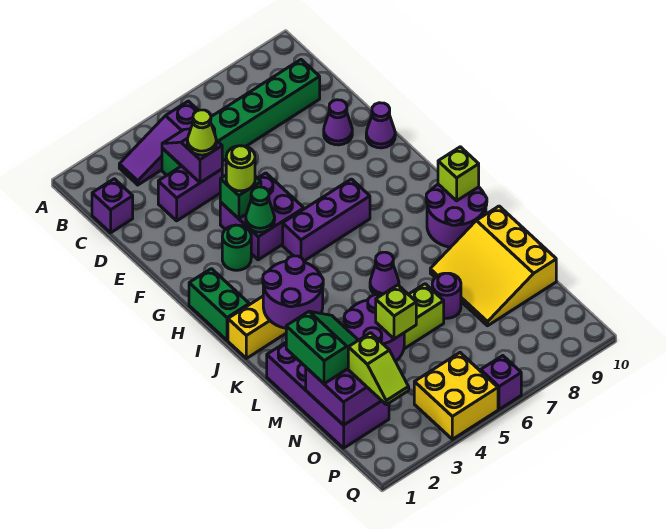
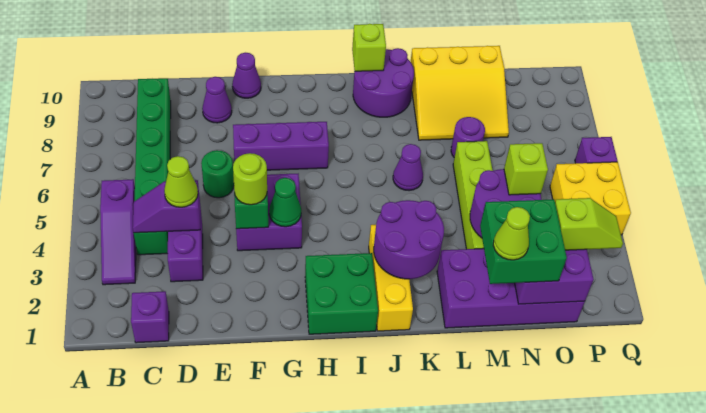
green round brick G3 level 1 -> green round brick E6 level 1
green brick H1:I1 level 1 -> green brick H1:I2 level 1
purple brick H5:H7 level 1 -> purple brick F7:H7 level 1
green slope M1:N2 level 3 top 1 -> green brick M1:N2 level 3
none -> lime cone M1 level 4

